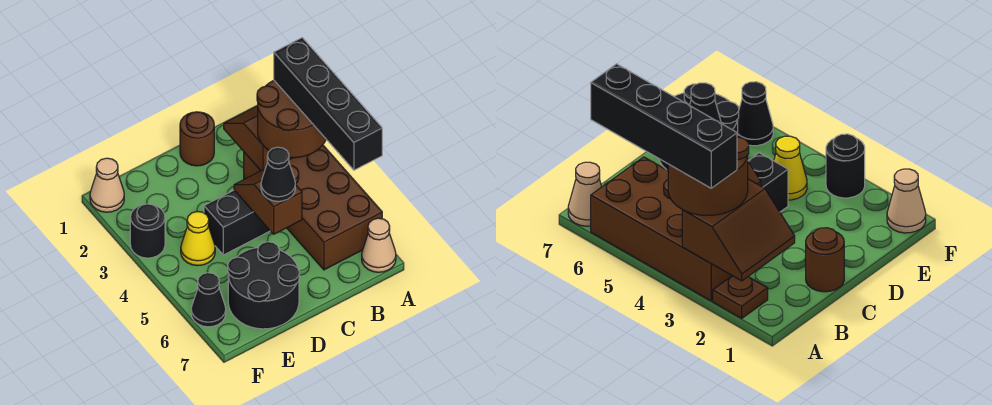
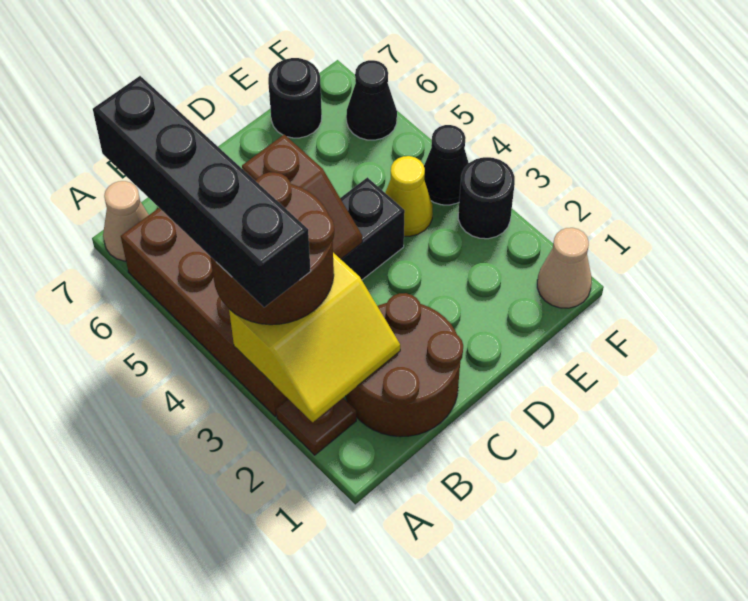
brown slope A2:B3 level 2 top 3 -> yellow slope A2:B3 level 2 top 3
brown round brick C1 level 1 -> brown round brick B1:C2 level 1
black cone C5 level 3 -> black cone F4 level 1
black round brick D6:E7 level 1 -> black round brick E7 level 1

